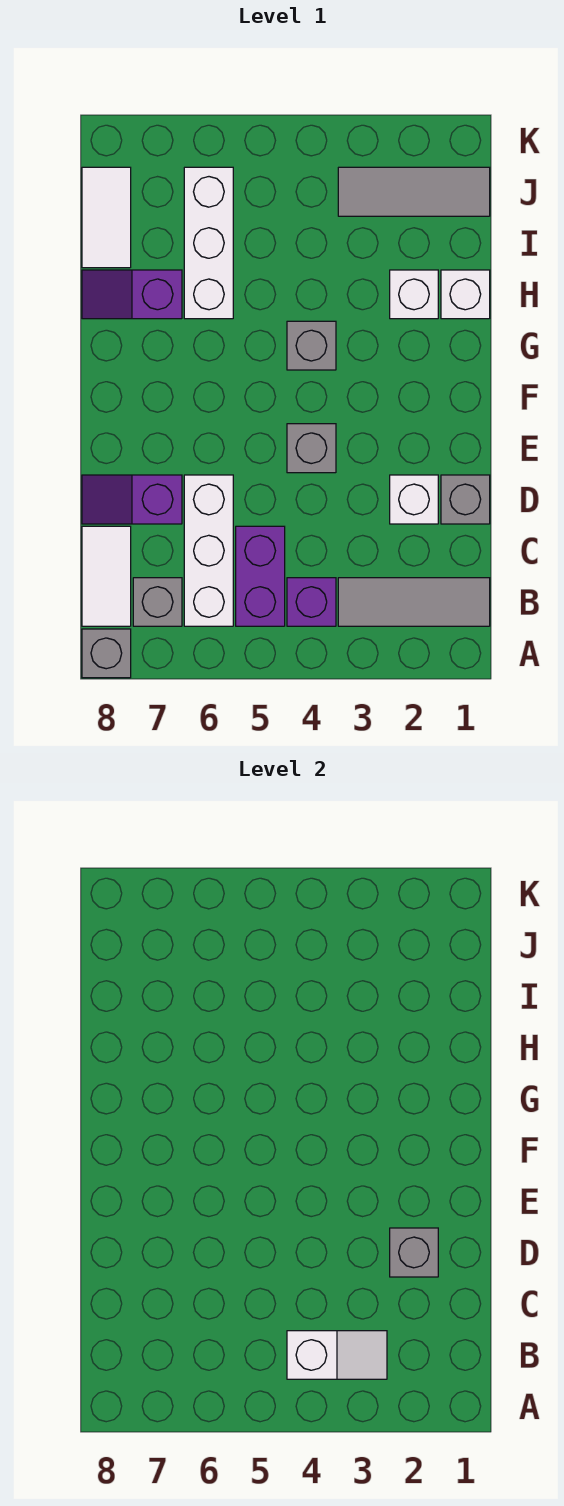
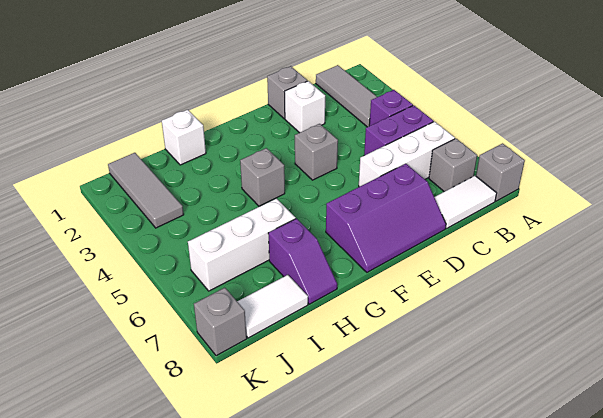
white slope B3:B4 level 2 top 4 -> none
grey brick D2 level 2 -> grey brick K8 level 1
purple slope D7:D8 level 1 top 7 -> purple slope D7:F8 level 1 top 7
white brick H2 level 1 -> none

